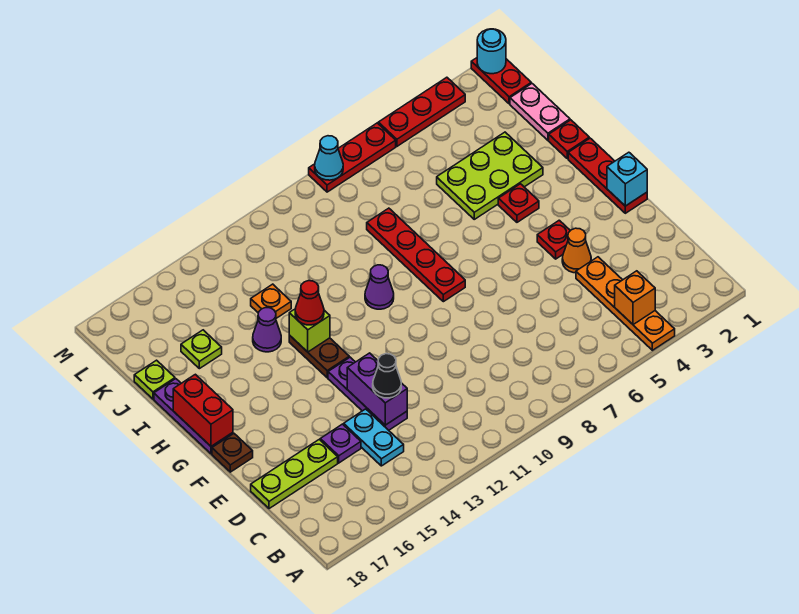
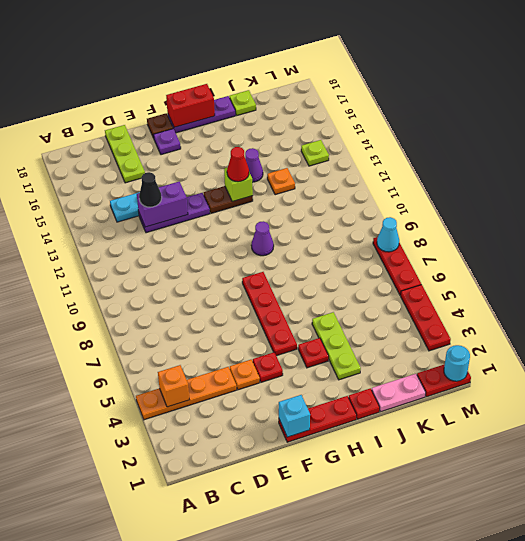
purple plate D15 level 1 -> purple plate F17 level 1
orange cone E4 level 1 -> orange plate E4 level 1
red plate G8:J8 level 1 -> red plate G5:G8 level 1
lime plate I3:J5 level 1 -> lime plate I3:I5 level 1
lime plate J16 level 1 -> lime plate L14 level 1

